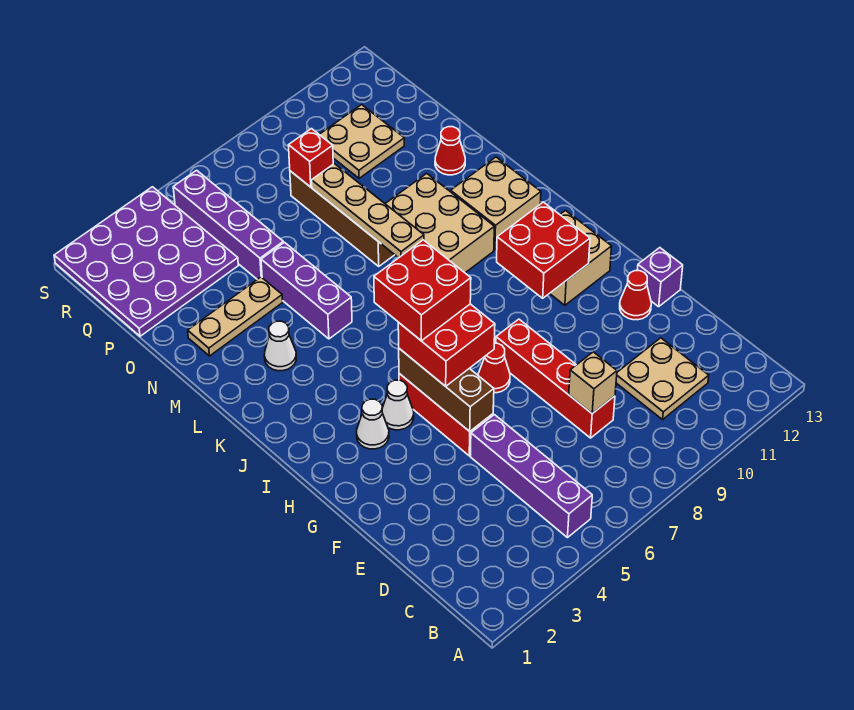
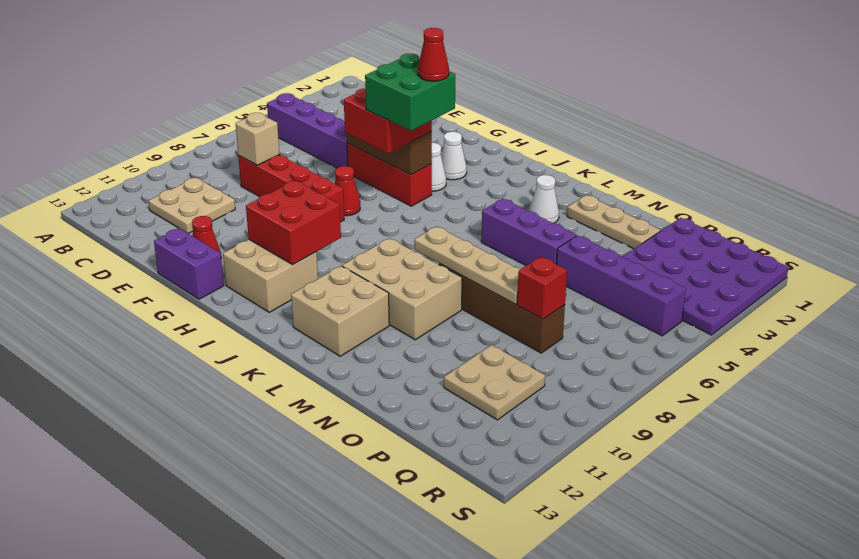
purple brick F13 level 1 -> purple brick F13:G13 level 1
red brick H5:I6 level 4 -> green brick H5:I6 level 4
tan plate N2:N4 level 1 -> tan plate M2:O2 level 1
red cone N12 level 1 -> red cone I5 level 5

